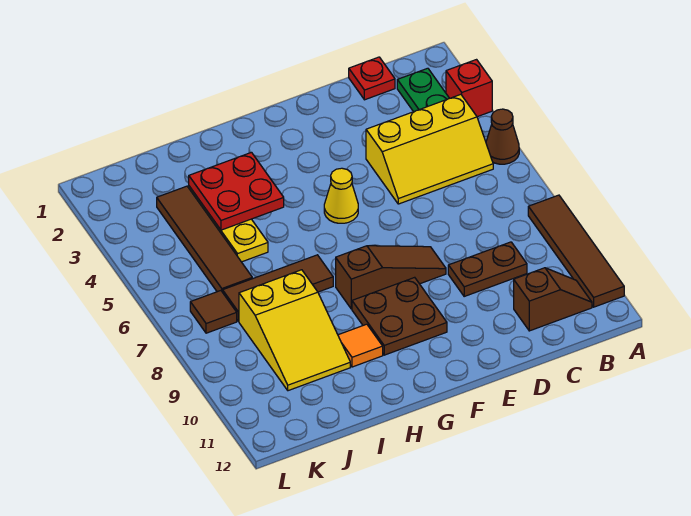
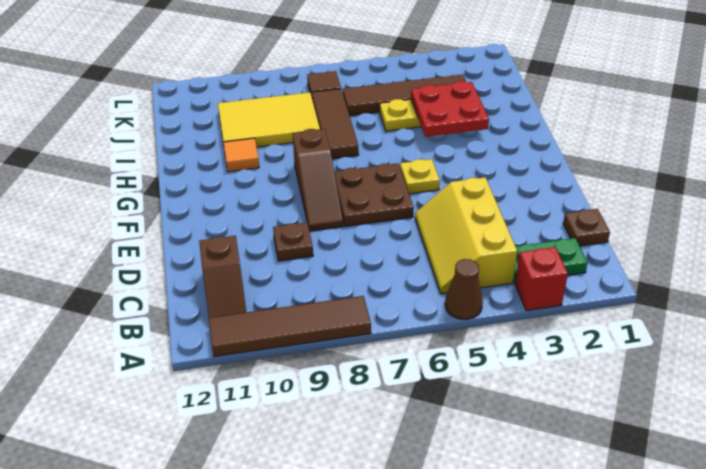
red plate C1 level 1 -> brown plate C1 level 1
brown plate C9:D9 level 1 -> brown plate D9 level 1
yellow cone F5 level 1 -> yellow plate F5 level 1
brown plate F9:G10 level 1 -> brown plate E6:F7 level 1
yellow slope I8:J10 level 1 top 8 -> yellow tile I8:J10 level 1

